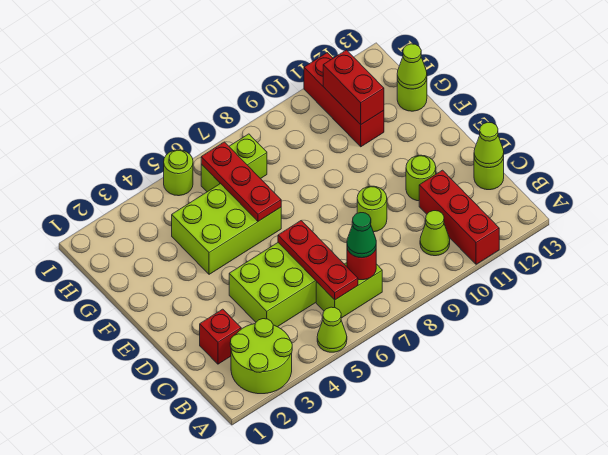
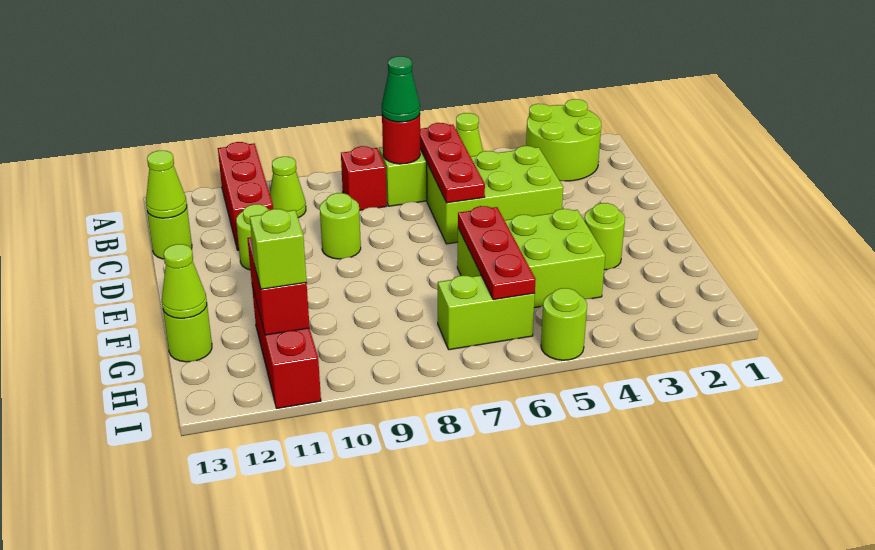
red brick C2 level 1 -> red brick B8 level 1
none -> lime round brick F3 level 1
none -> lime brick H11 level 3

